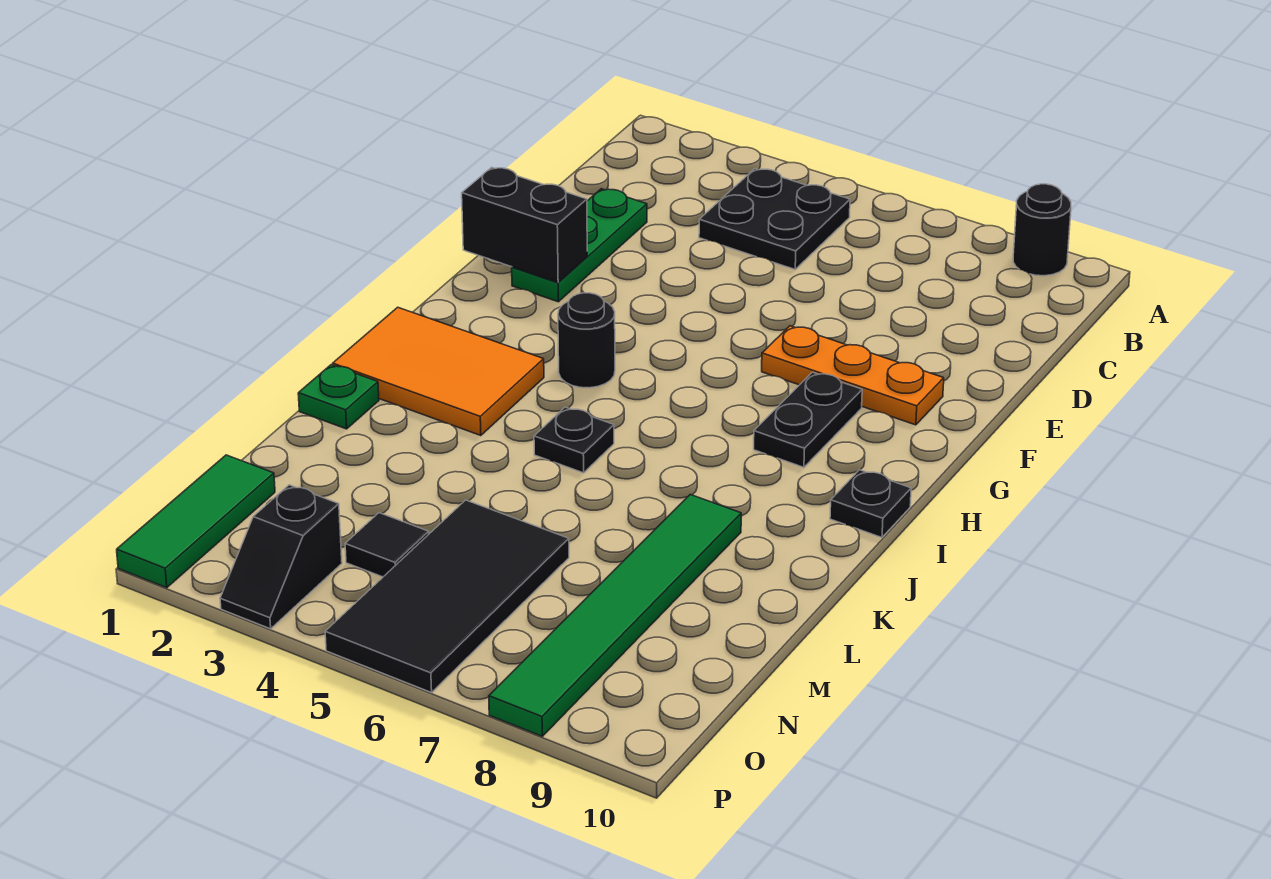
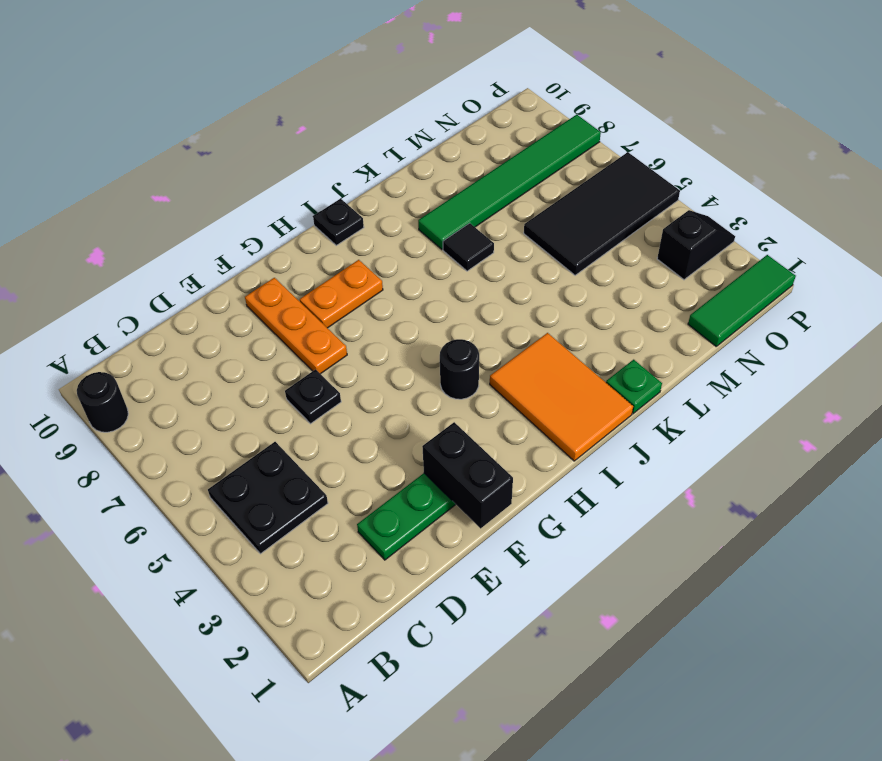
black plate G8:H8 level 1 -> orange plate G8:H8 level 1
black plate J5 level 1 -> black plate E6 level 1
black tile N4 level 1 -> black tile K7 level 1

